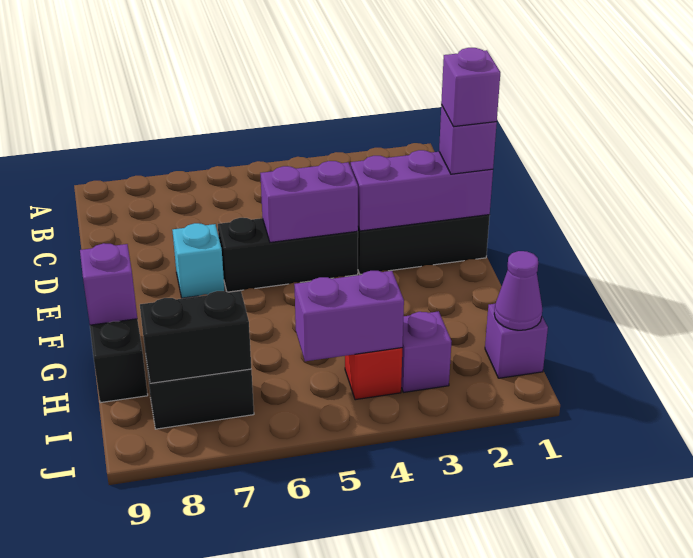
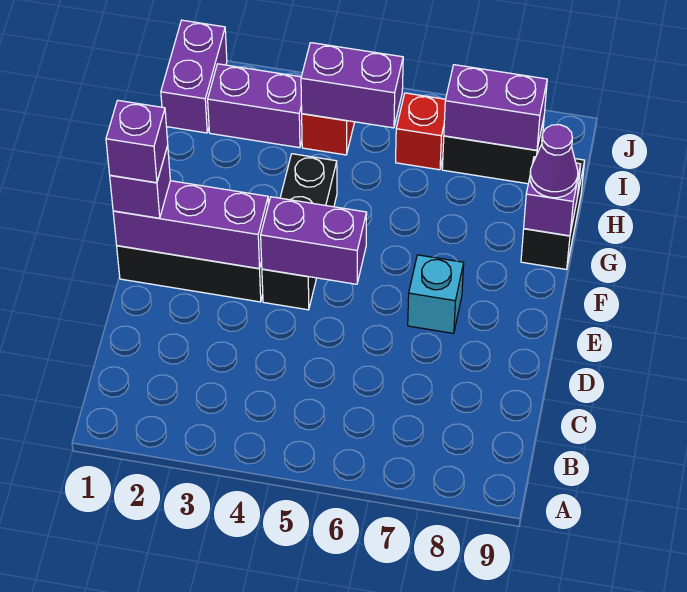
black brick E4:E6 level 1 -> black brick E4:G4 level 1
purple brick I1 level 1 -> purple brick I1:J1 level 1
purple cone I1 level 2 -> purple cone G9 level 3
purple brick I3 level 1 -> purple brick I2:I3 level 1
none -> red brick I6 level 1
black brick I7:I8 level 2 -> purple brick I7:I8 level 2

